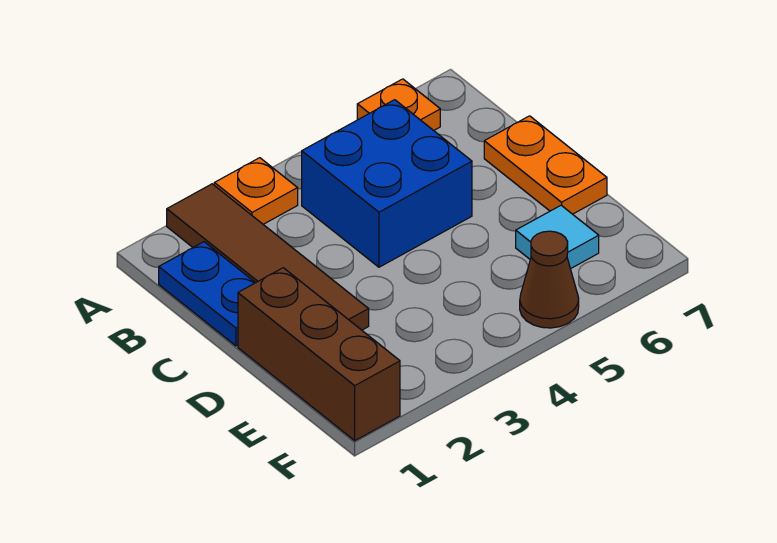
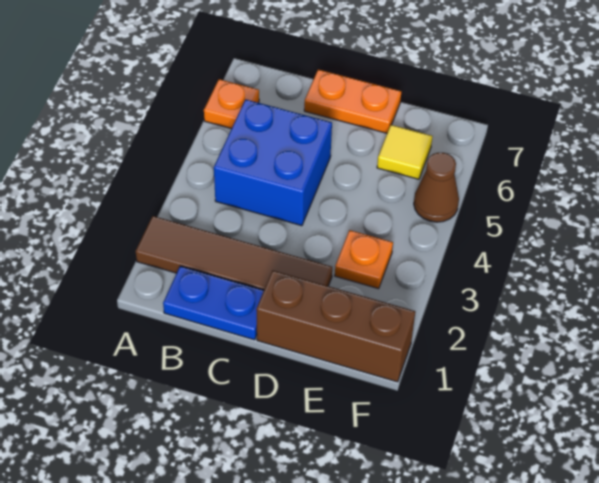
orange plate A3 level 1 -> orange plate E3 level 1
cyan tile E6 level 1 -> yellow tile E6 level 1

